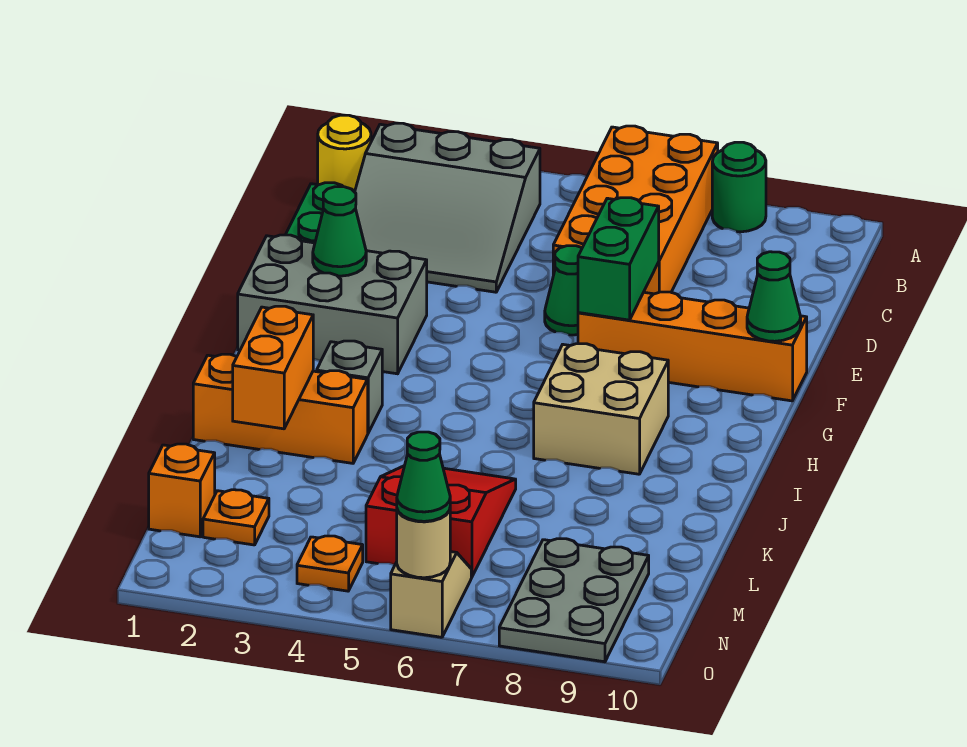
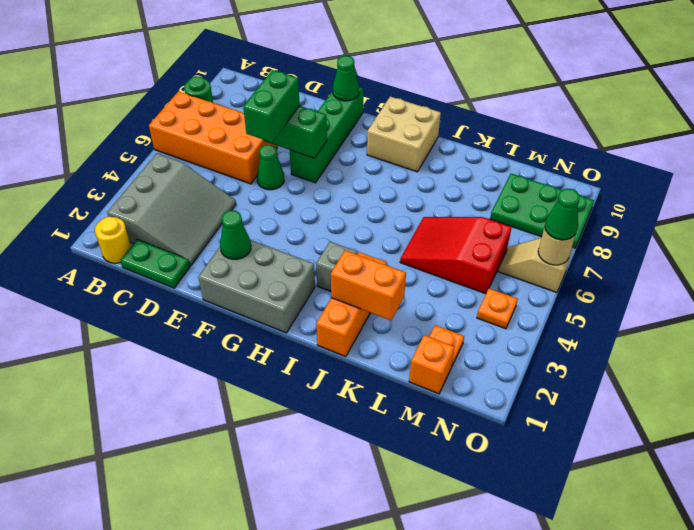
none -> green brick E6:E7 level 3
grey brick F1:G3 level 1 -> grey brick F1:H2 level 1
orange brick F7:F10 level 1 -> green brick F7:F10 level 1
tan brick H7:I8 level 1 -> tan brick H9:I10 level 1
grey plate M8:O9 level 1 -> green plate M8:O9 level 1

